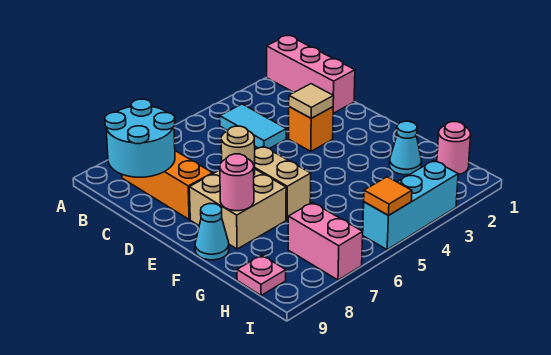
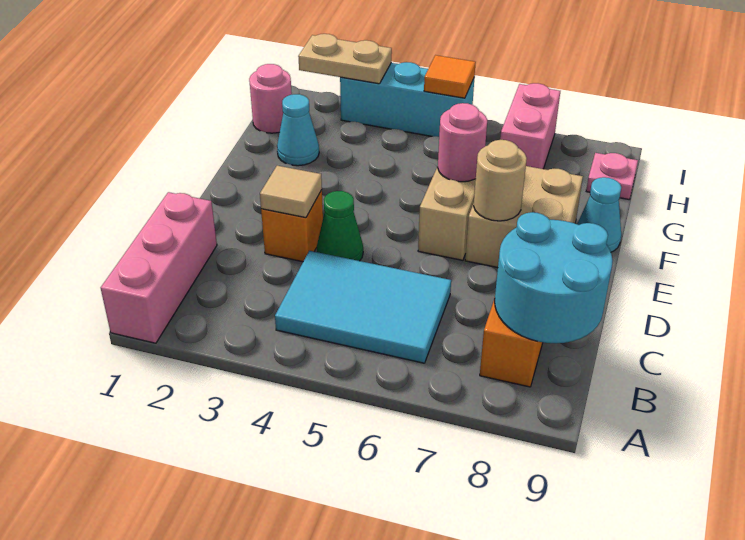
cyan tile B4:C4 level 1 -> cyan tile B4:C6 level 1
none -> green cone D4 level 1
pink round brick F8 level 2 -> pink round brick F6 level 2
none -> tan plate I2:I3 level 2

